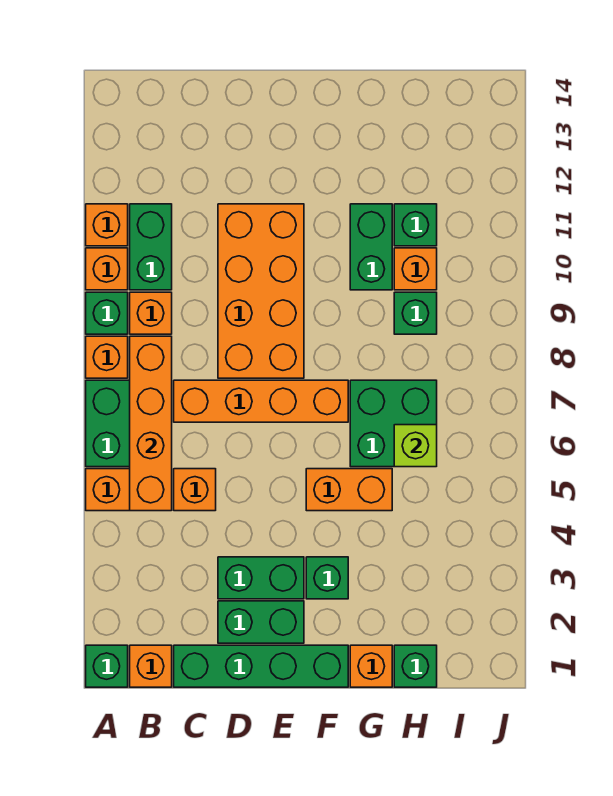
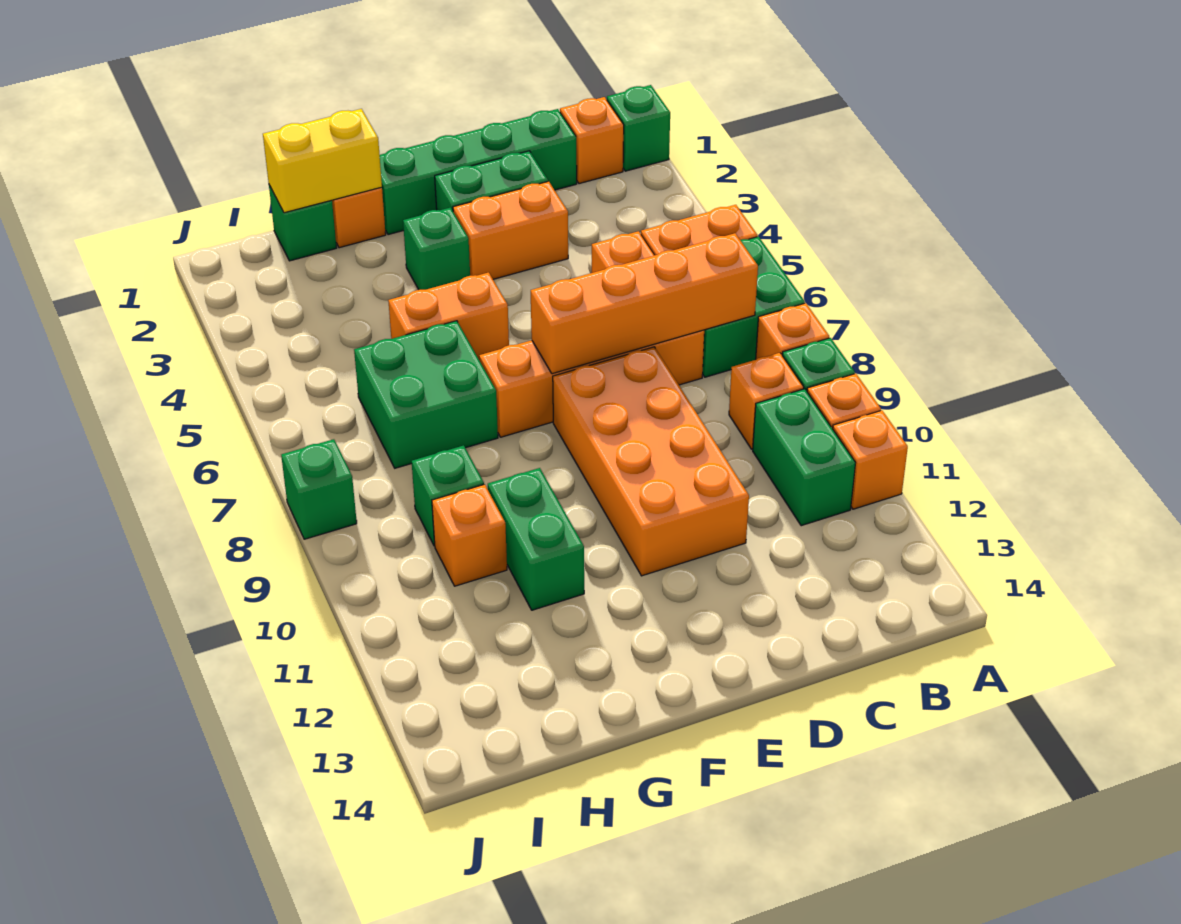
orange brick B5:B8 level 2 -> orange brick B7:E7 level 2
green brick D3:E3 level 1 -> orange brick D3:E3 level 1
none -> yellow brick G1:H1 level 2
lime brick H6 level 2 -> none
green brick H11 level 1 -> green brick J8 level 1

